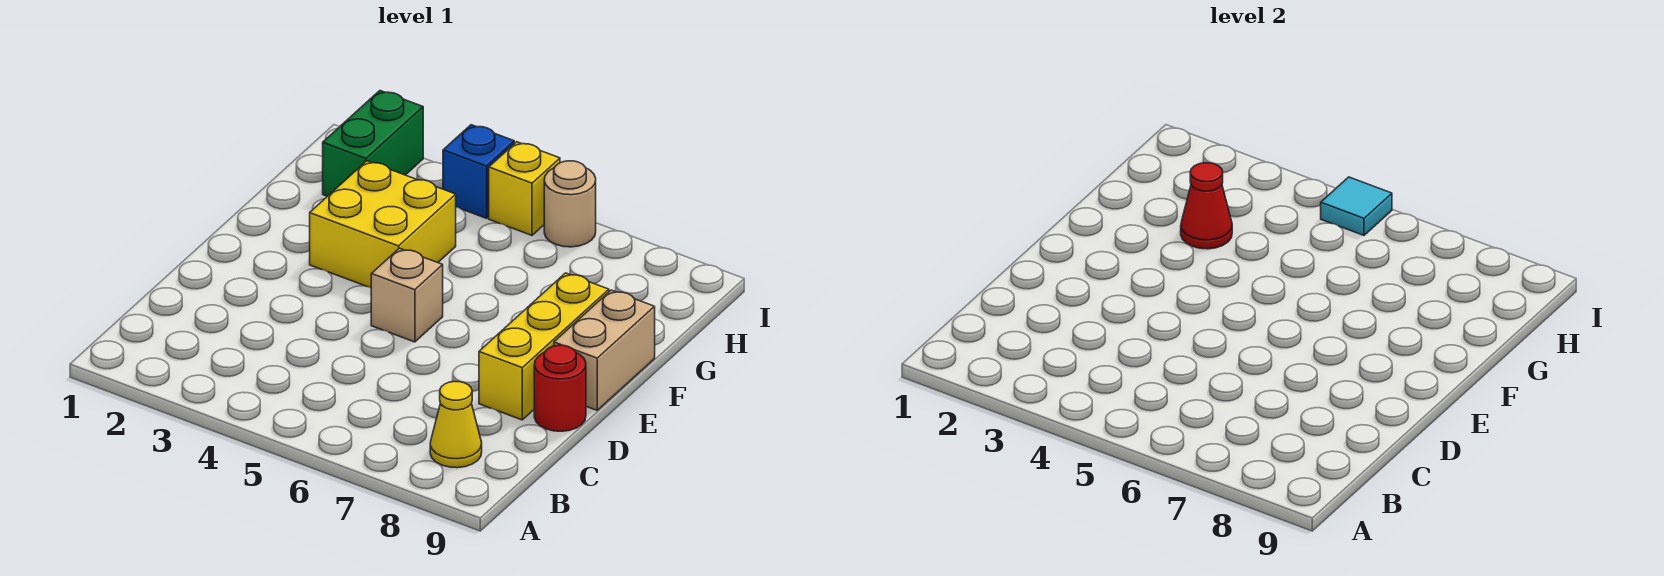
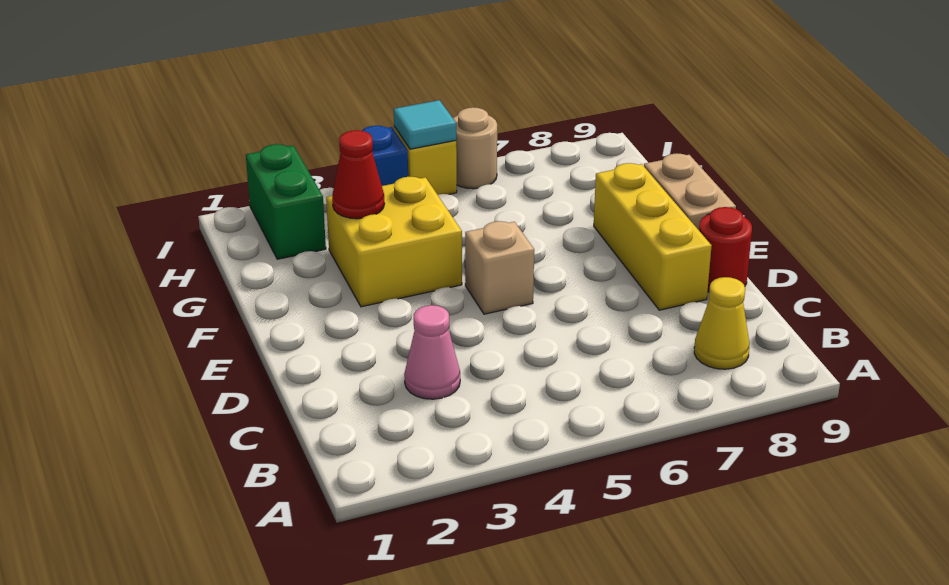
none -> pink cone C3 level 1

